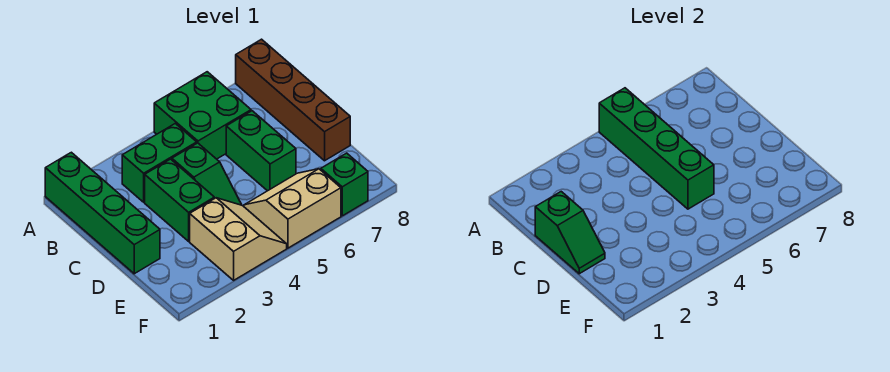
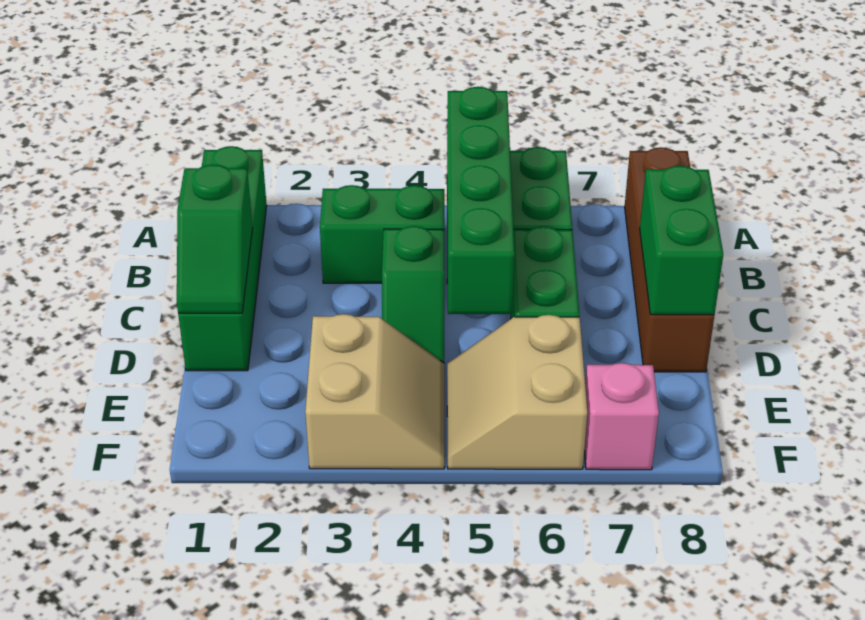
green brick C3:D3 level 1 -> green brick C8:D8 level 2
tan slope E5:F6 level 1 top F -> tan slope E5:F6 level 1 top 6
green brick F7 level 1 -> pink brick F7 level 1

